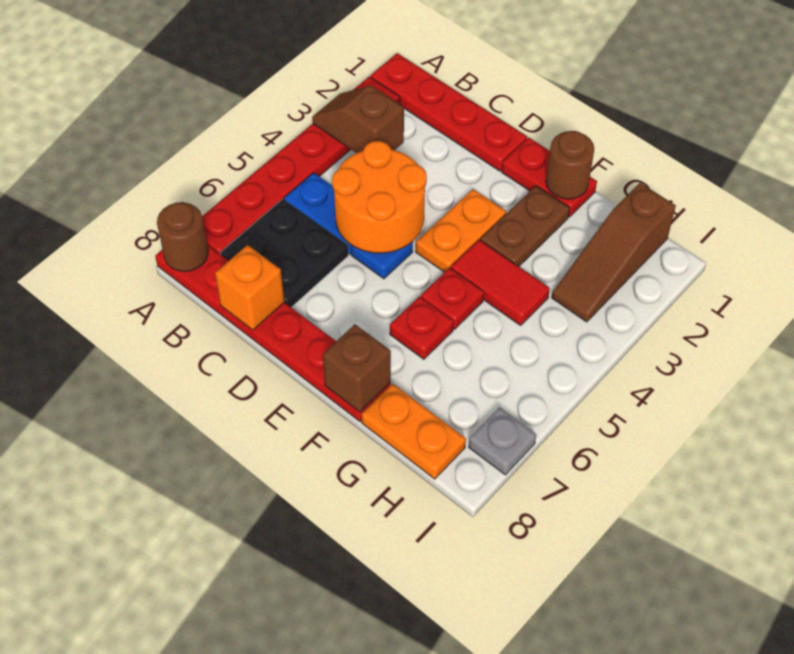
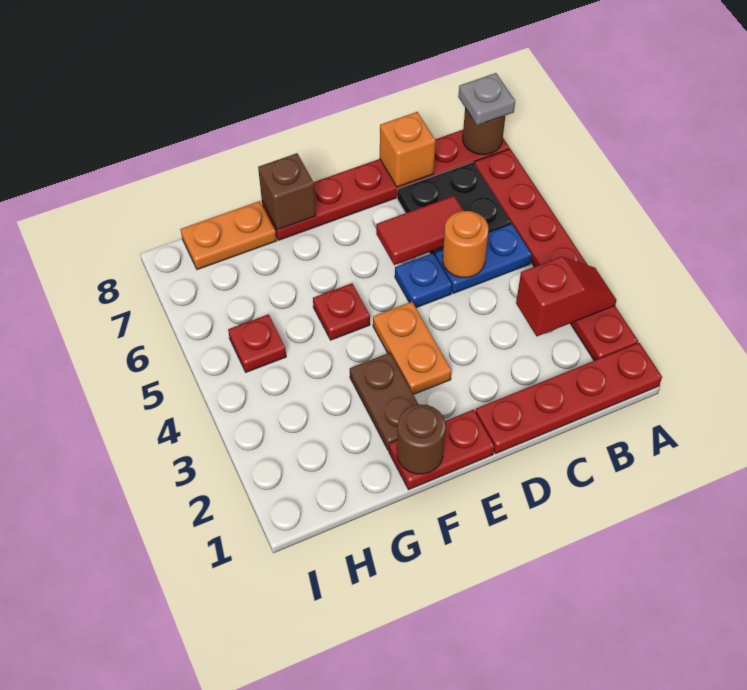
brown slope A3:B3 level 2 top B -> red slope A3:B3 level 2 top B
orange round brick C4:D5 level 2 -> orange round brick C5 level 2
red tile F4:G4 level 1 -> red tile C6:D6 level 2
red plate F6 level 1 -> red plate H5 level 1
brown slope H1:H3 level 1 top 1 -> none
grey plate I7 level 1 -> grey plate A8 level 3

